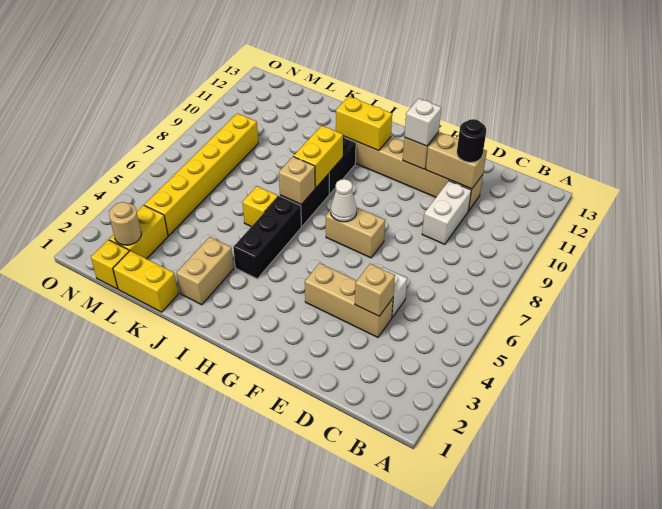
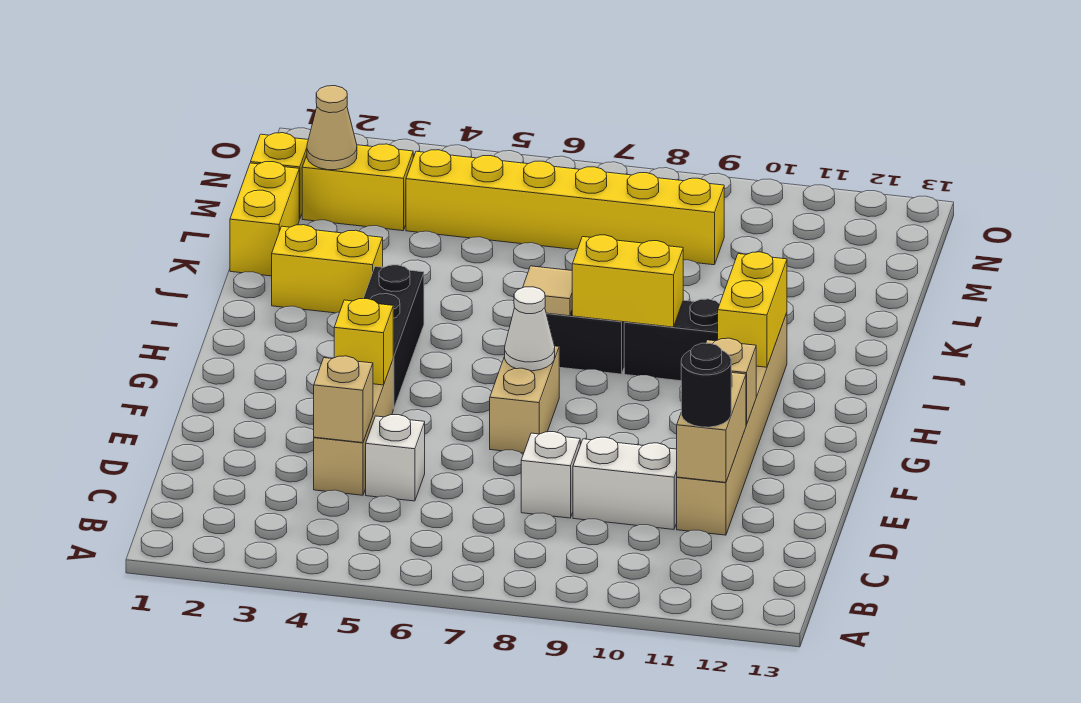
white brick F11 level 3 -> white brick D8 level 1
black brick I4:I6 level 1 -> black brick G4:I4 level 1
tan brick I7 level 2 -> tan tile I7 level 2
tan brick J2:J3 level 1 -> yellow brick J2:J3 level 1
yellow brick J6 level 1 -> yellow brick F4 level 2
tan round brick M2 level 2 -> tan cone M2 level 2

